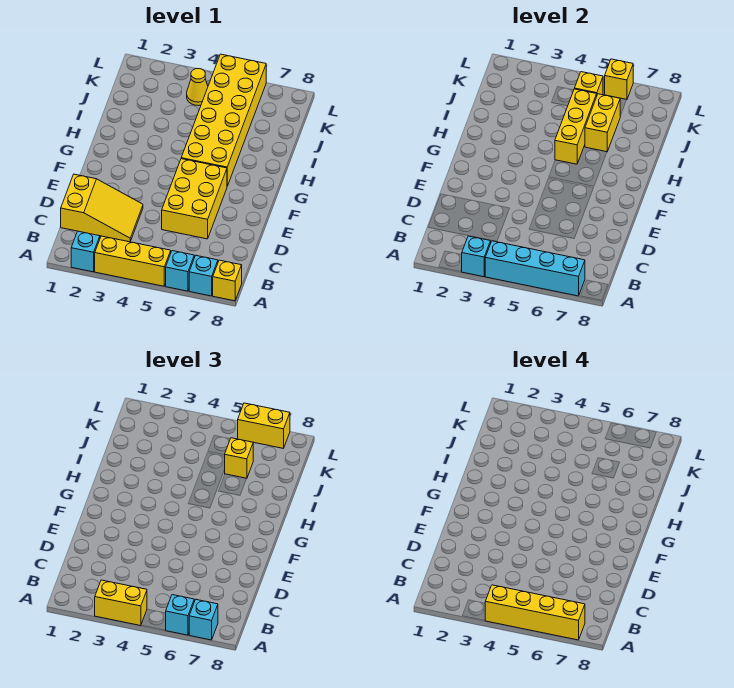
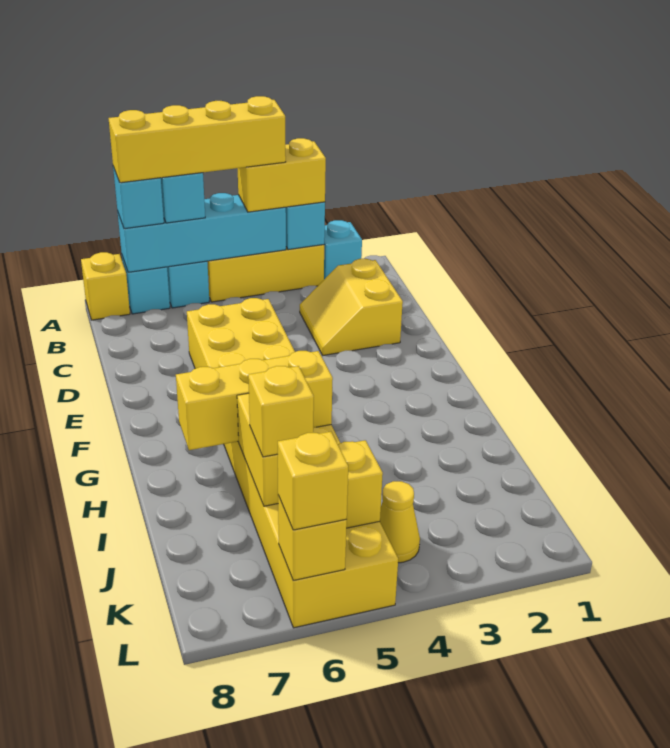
yellow slope C1:D3 level 1 top 1 -> yellow slope C2:D3 level 1 top 2
yellow brick H5:J5 level 2 -> yellow brick H5:H7 level 2
yellow brick L6:L7 level 3 -> yellow brick L6 level 3

